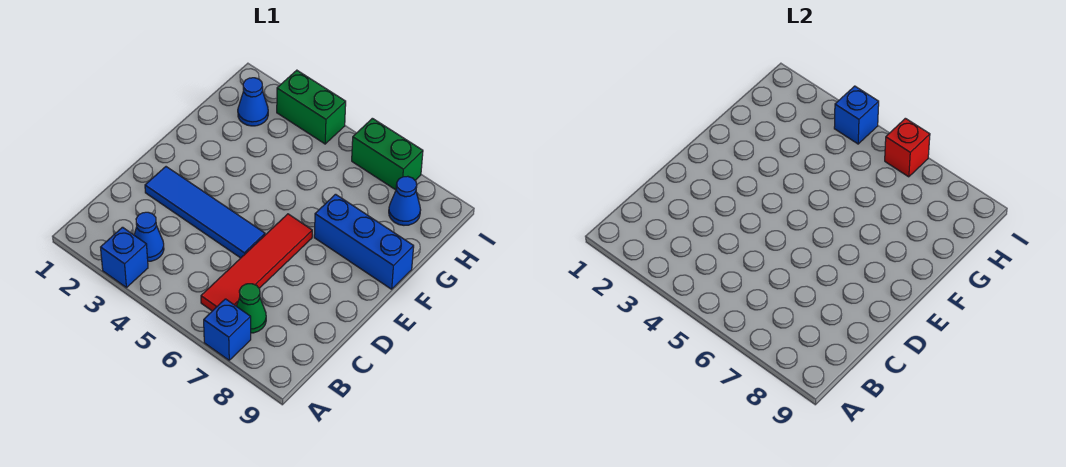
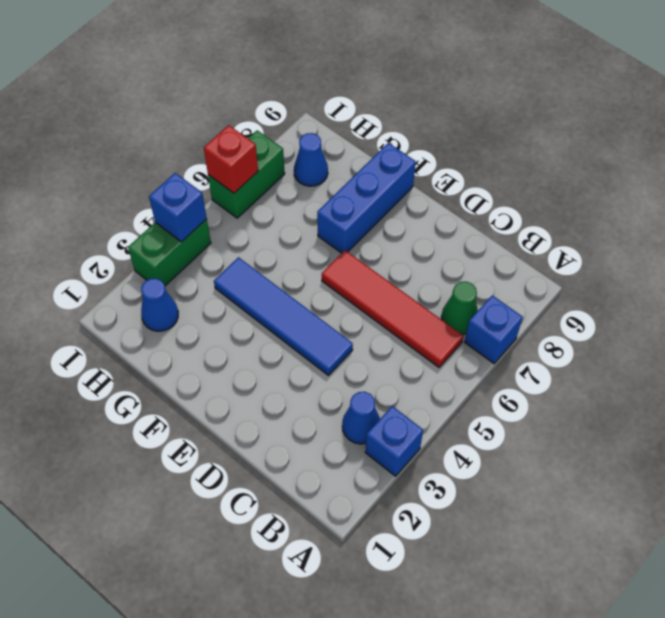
blue tile D2:D5 level 1 -> blue tile D4:G4 level 1

